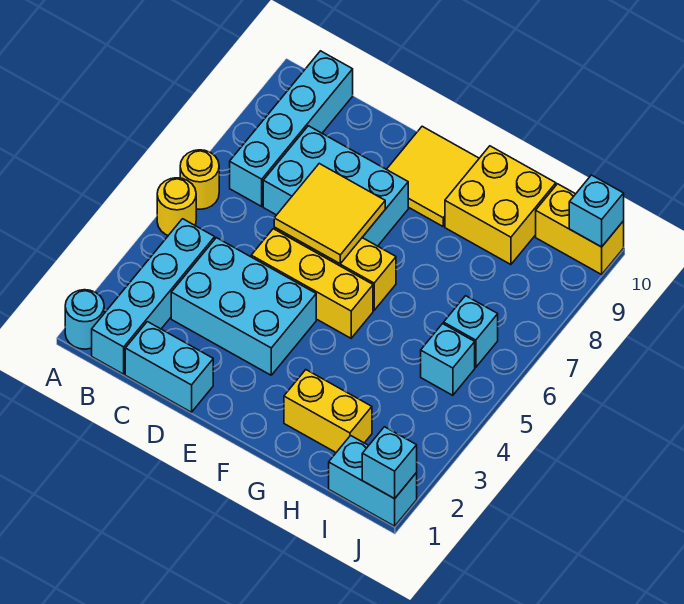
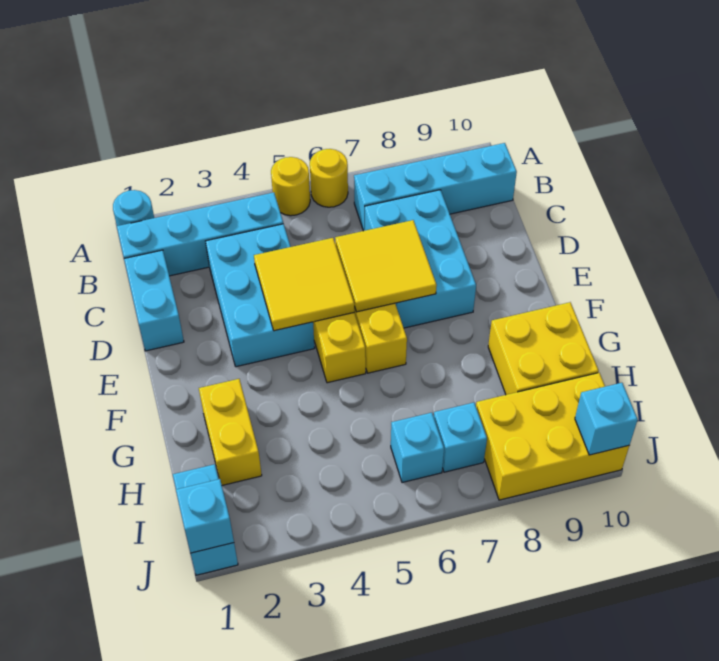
yellow tile E9:F10 level 1 -> yellow tile D4:E5 level 2
cyan brick I5 level 1 -> cyan brick I7 level 1
yellow brick I10:J10 level 1 -> yellow brick I8:J10 level 1

